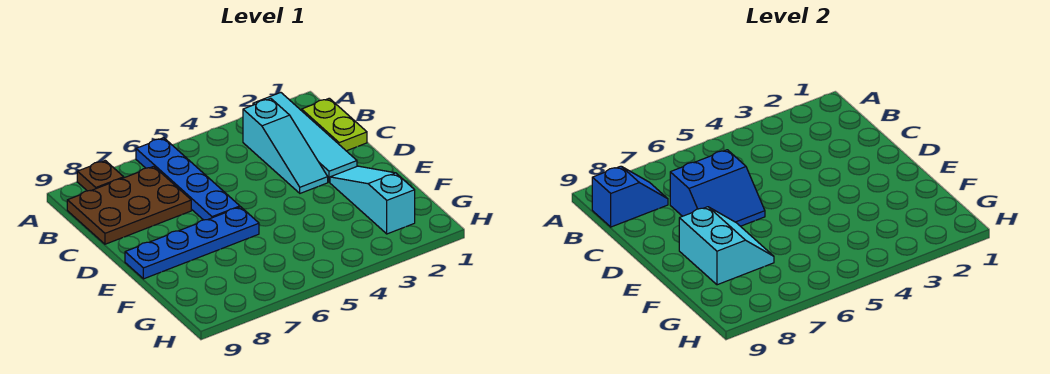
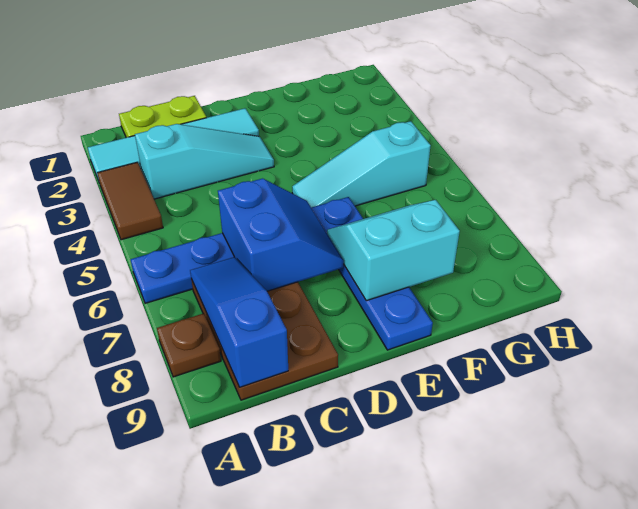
none -> brown tile A3:A4 level 1
blue slope B8:B9 level 2 top 9 -> blue slope B7:B9 level 2 top 9
cyan slope E2:G2 level 1 top G -> cyan slope E5:G5 level 1 top G

